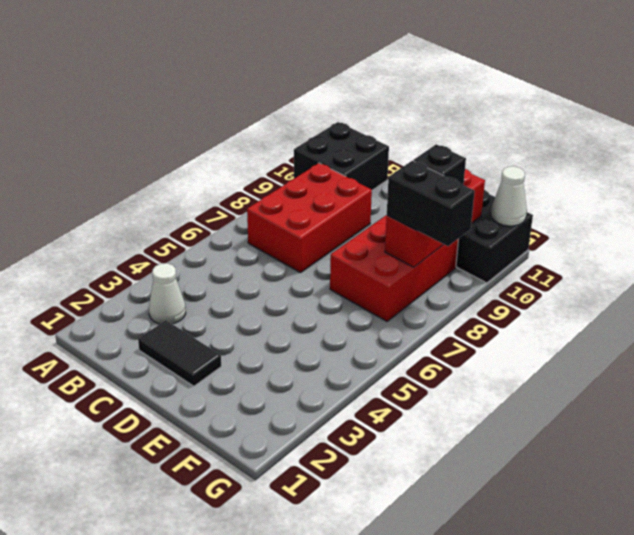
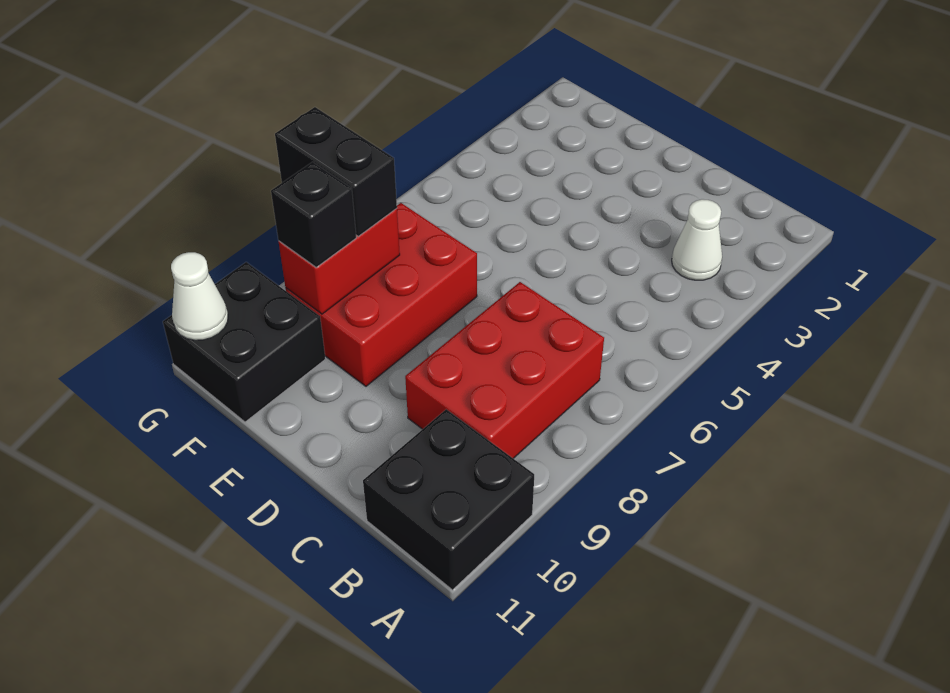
black tile C2:D2 level 1 -> none
red brick F8:F10 level 2 -> red brick F8:F9 level 2

